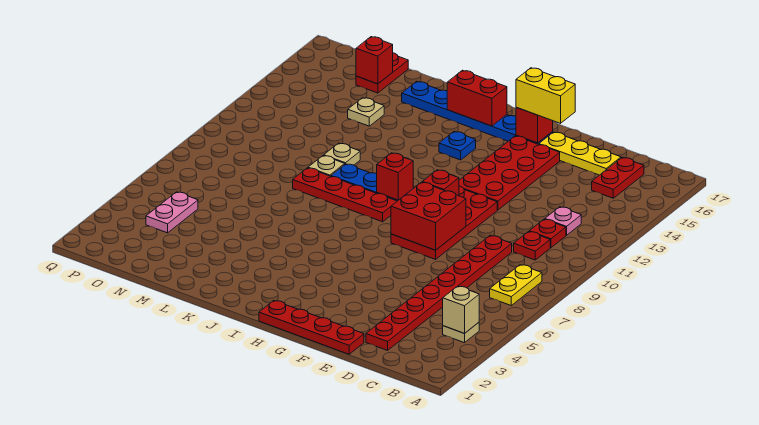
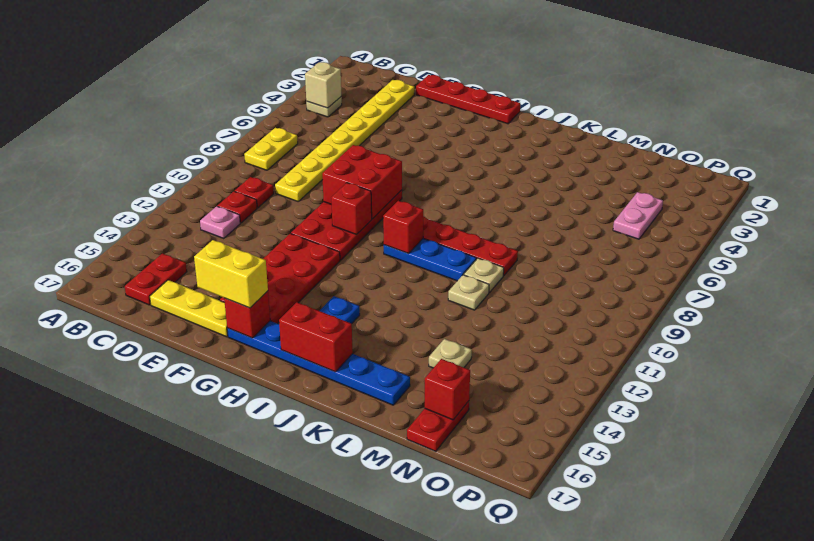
red plate D2:D9 level 1 -> yellow plate D2:D9 level 1

